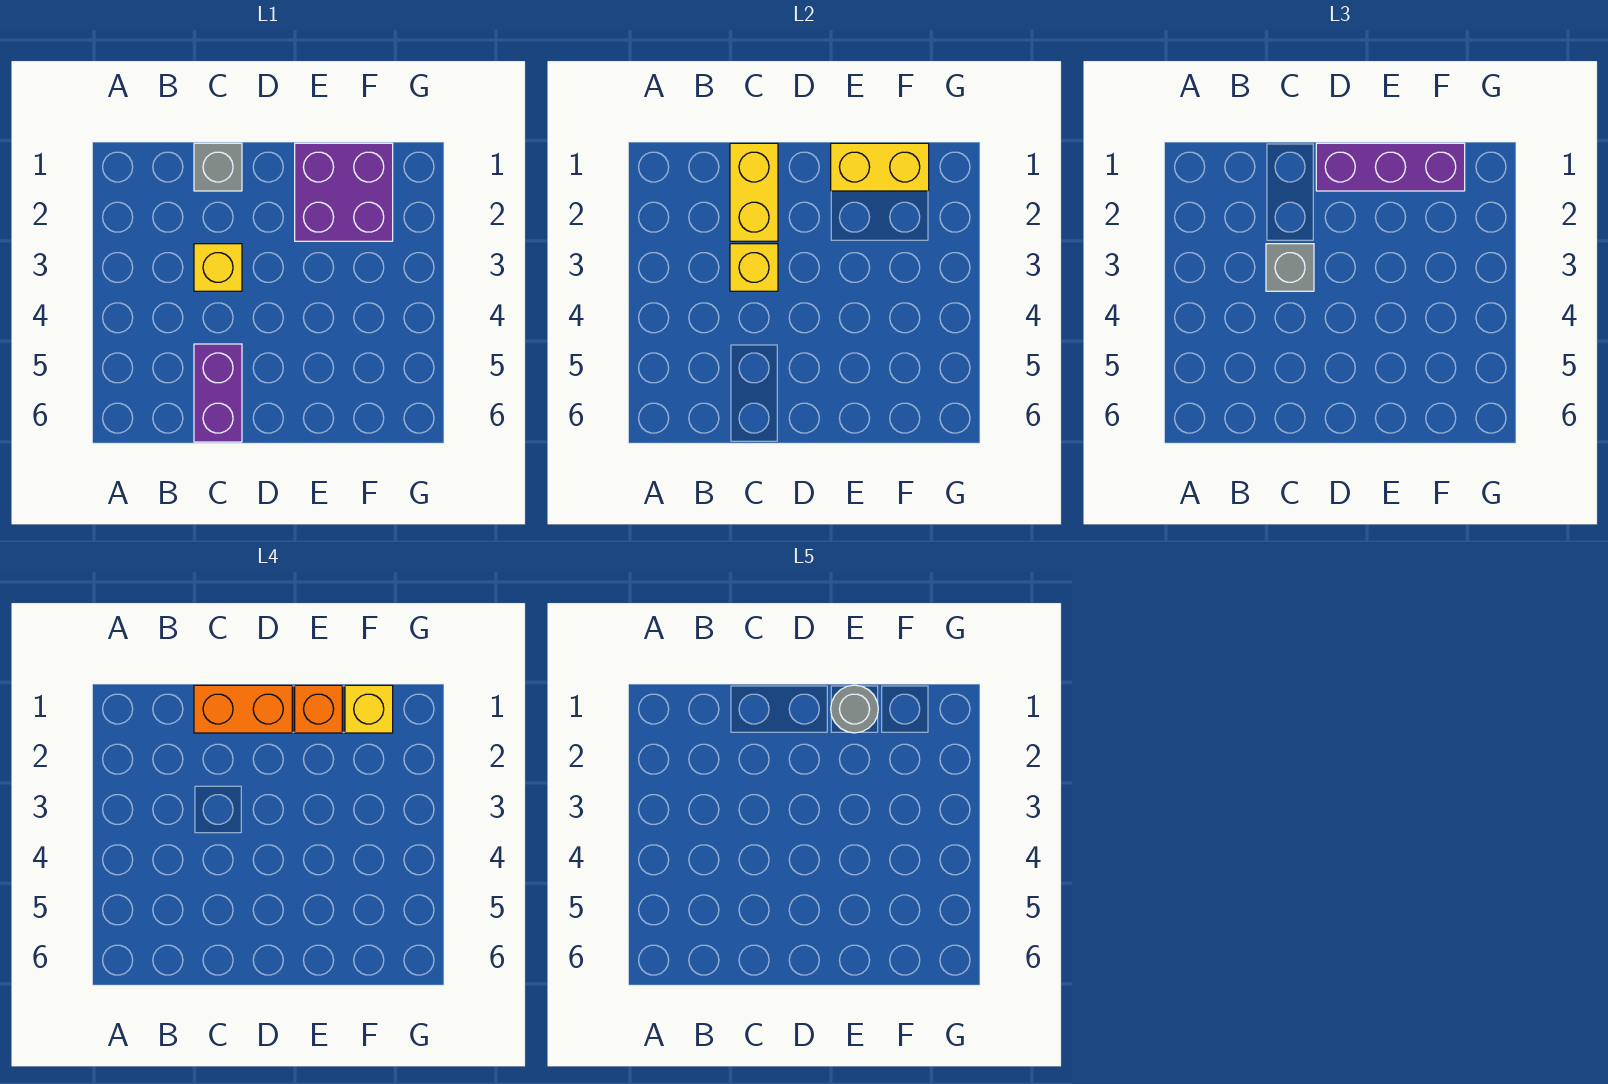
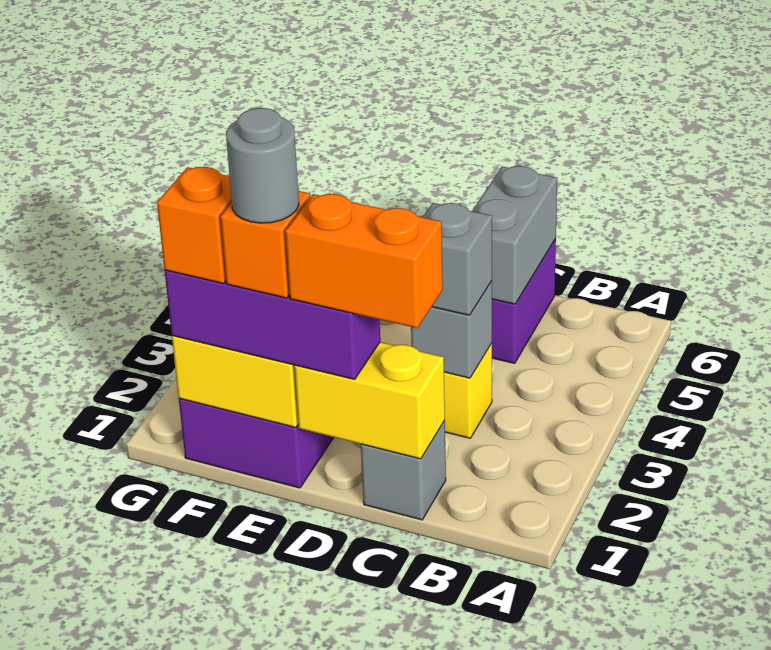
yellow brick C1:C2 level 2 -> yellow brick C1:D1 level 2
yellow brick C3 level 2 -> grey brick C3 level 2
none -> grey brick C5:C6 level 2
yellow brick F1 level 4 -> orange brick F1 level 4

